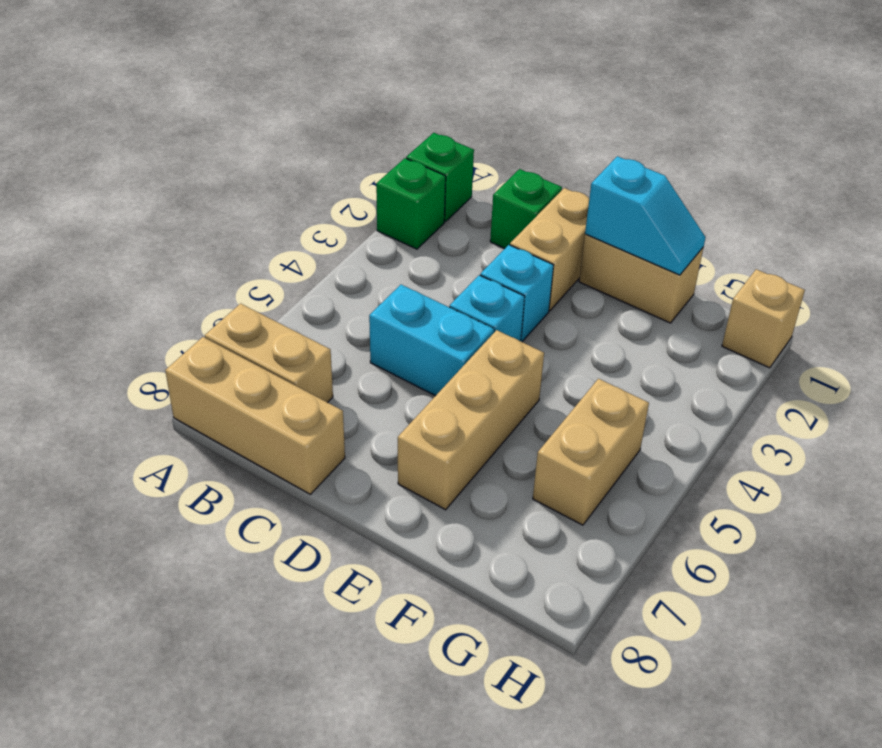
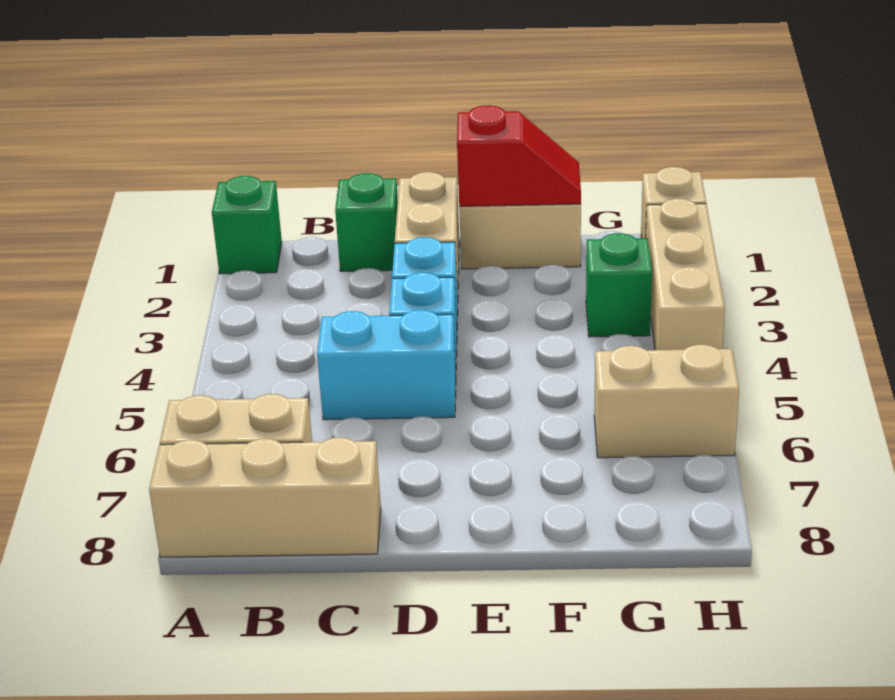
green brick A2 level 1 -> green brick G3 level 1
cyan slope E1:F1 level 2 top E -> red slope E1:F1 level 2 top E
tan brick E5:E7 level 1 -> tan brick H2:H4 level 1
tan brick G5:G6 level 1 -> tan brick G6:H6 level 1

